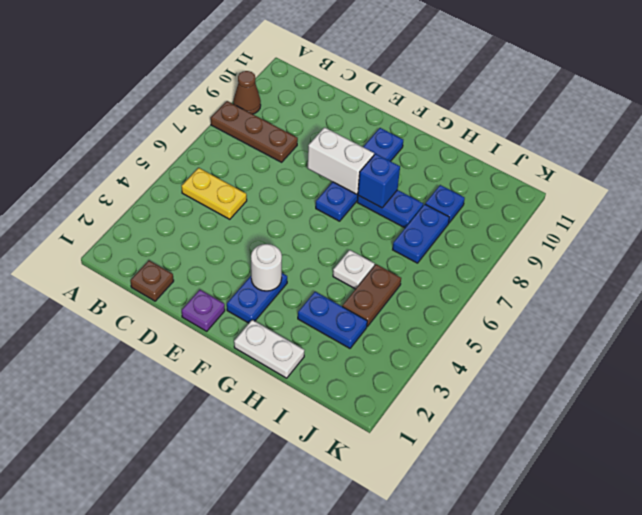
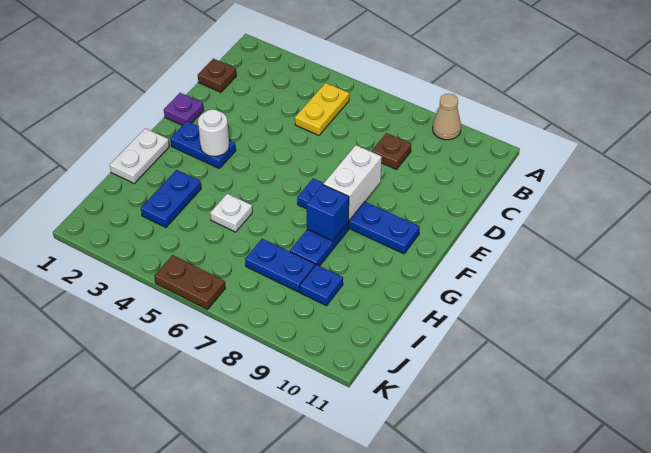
brown plate A8:C8 level 1 -> brown plate C8 level 1
brown cone A9 level 1 -> tan cone A9 level 1
brown plate I4:I5 level 1 -> brown plate K5:K6 level 1

